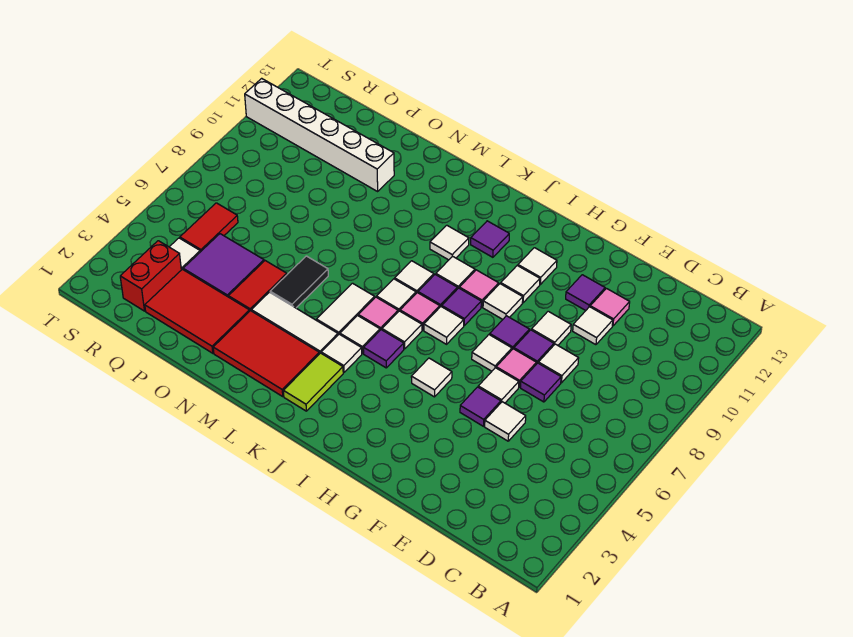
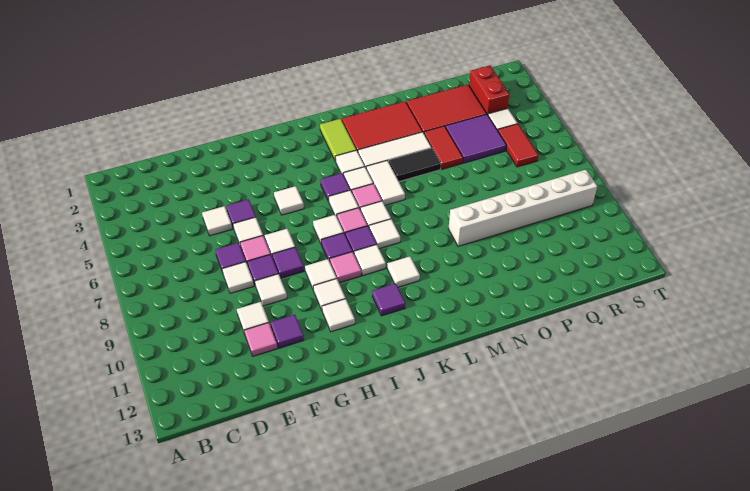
black tile N5:N6 level 1 -> black tile M5:N5 level 1
white brick O11:T11 level 1 -> white brick N9:S9 level 1

